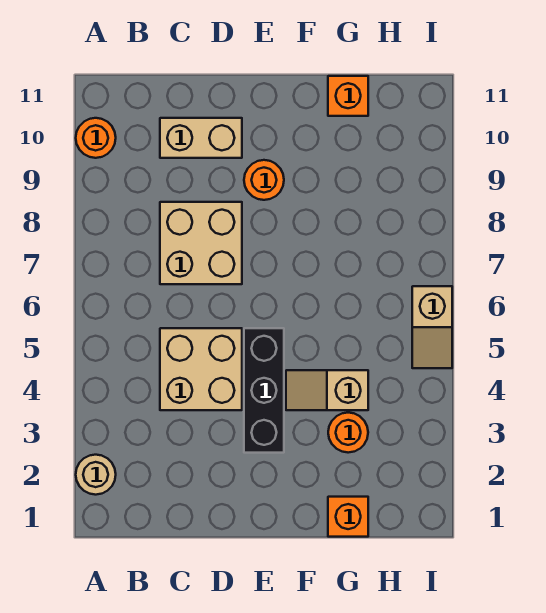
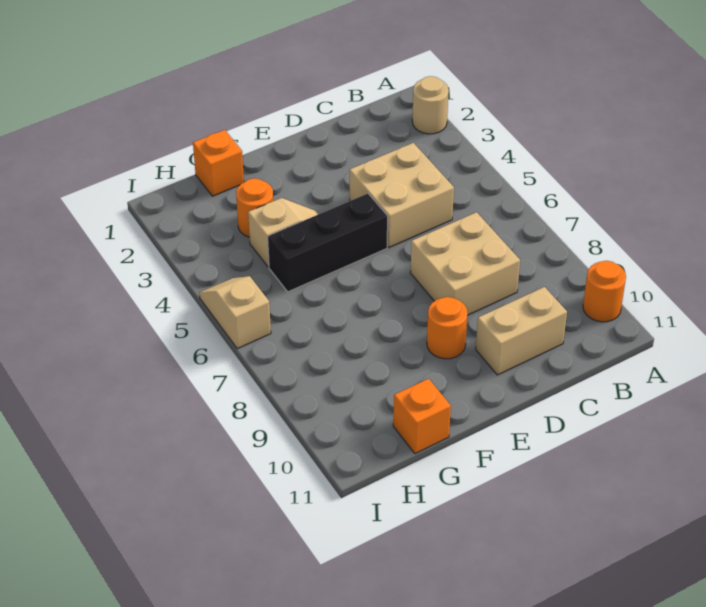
black brick E3:E5 level 1 -> black brick E5:G5 level 1

